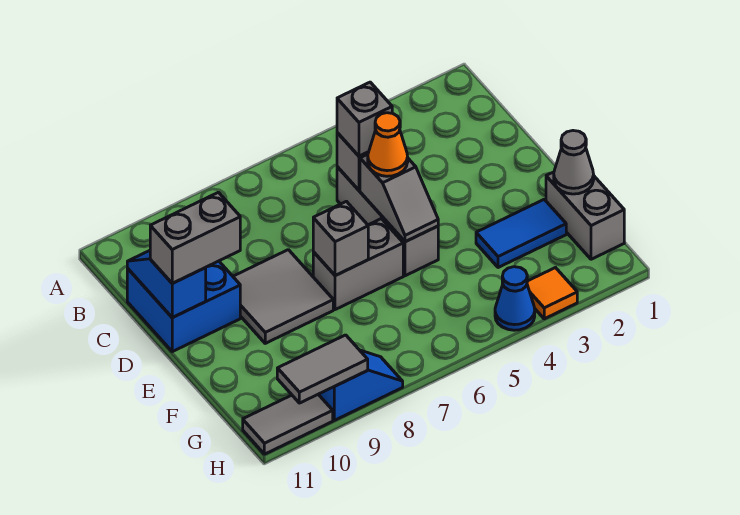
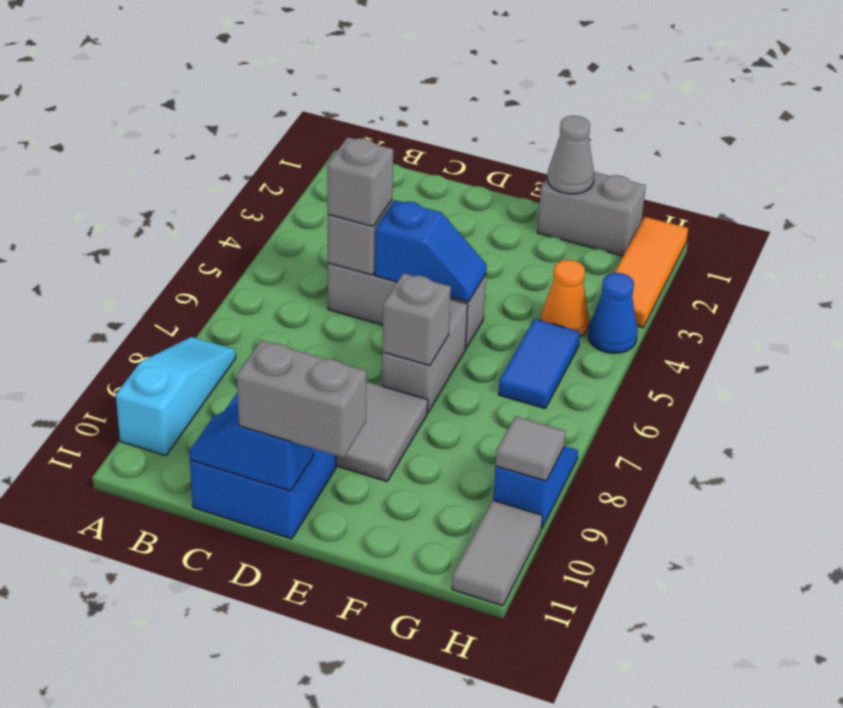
none -> cyan slope A8:A10 level 1 top 10
grey slope D5:E5 level 2 top D -> blue slope D5:E5 level 2 top D
orange cone D5 level 3 -> orange cone G4 level 1
grey brick D10:D11 level 3 -> grey brick D11:E11 level 3
blue tile F2:F3 level 1 -> blue tile G5:G6 level 1
orange tile H3 level 1 -> orange tile H1:H3 level 1
grey tile H9:H10 level 2 -> grey tile H9 level 2

